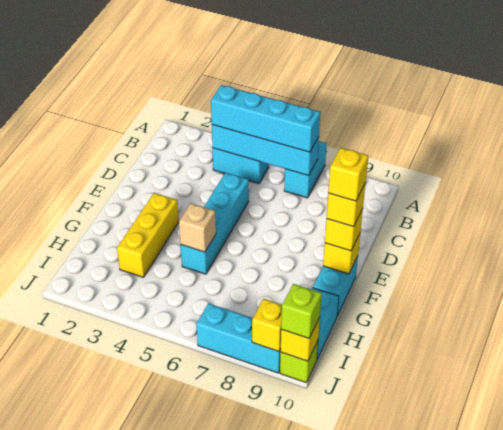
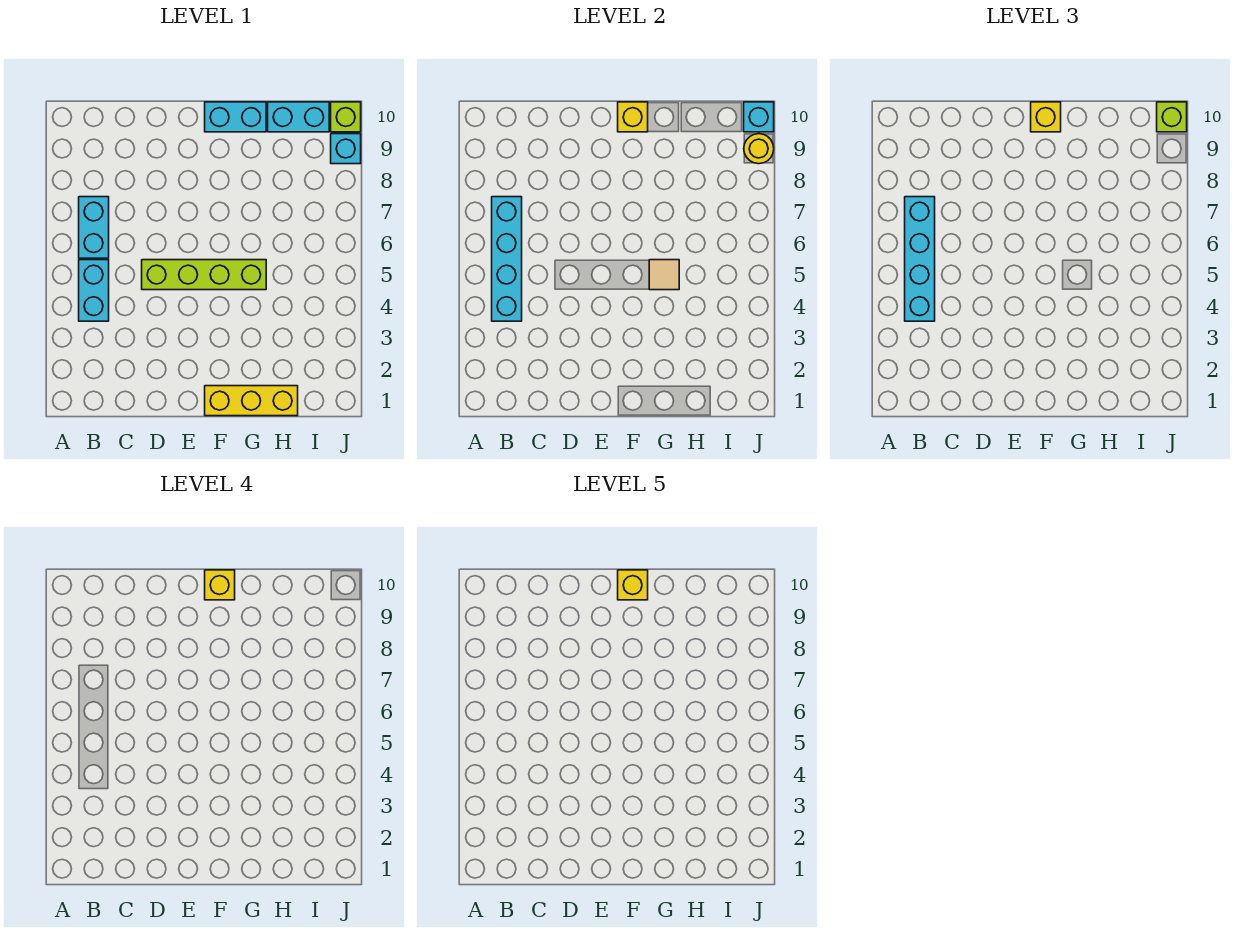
cyan brick A7:B7 level 1 -> cyan brick B6:B7 level 1
cyan brick D5:G5 level 1 -> lime brick D5:G5 level 1
yellow brick F3:H3 level 1 -> yellow brick F1:H1 level 1
tan brick G5 level 2 -> tan tile G5 level 2
cyan brick J7:J9 level 1 -> cyan brick J9 level 1
yellow brick J9 level 2 -> yellow round brick J9 level 2
yellow brick J10 level 2 -> cyan brick J10 level 2

